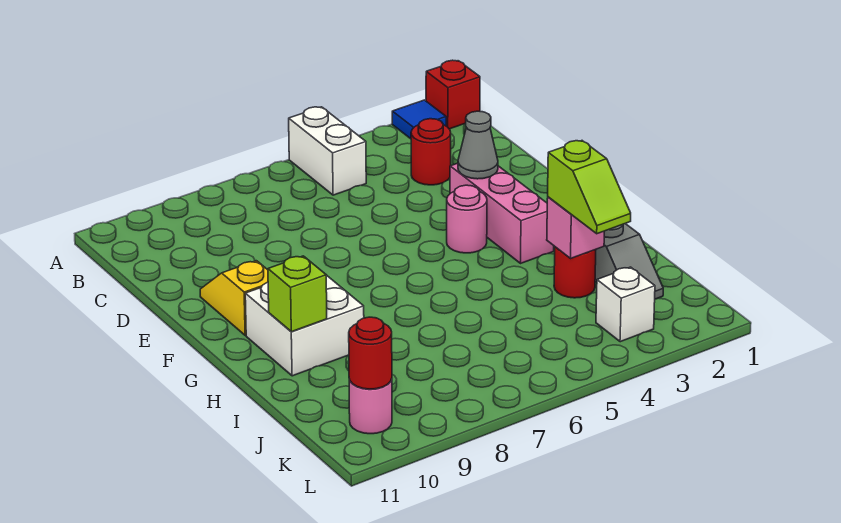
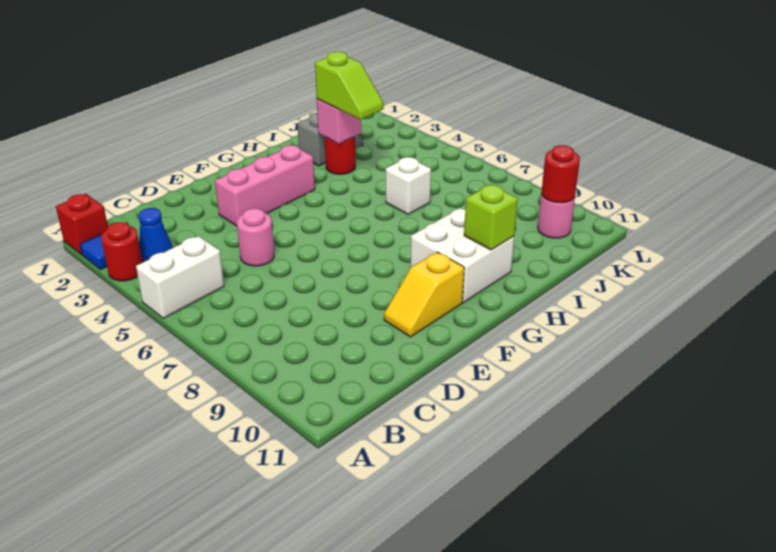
none -> blue cone B3 level 1
red round brick C3 level 1 -> red round brick A3 level 1
grey cone E3 level 2 -> none
pink round brick F4 level 1 -> pink round brick D5 level 1
lime slope I3:J3 level 3 top I -> lime slope I3:I4 level 3 top 3
white brick K3 level 1 -> white brick I6 level 1

